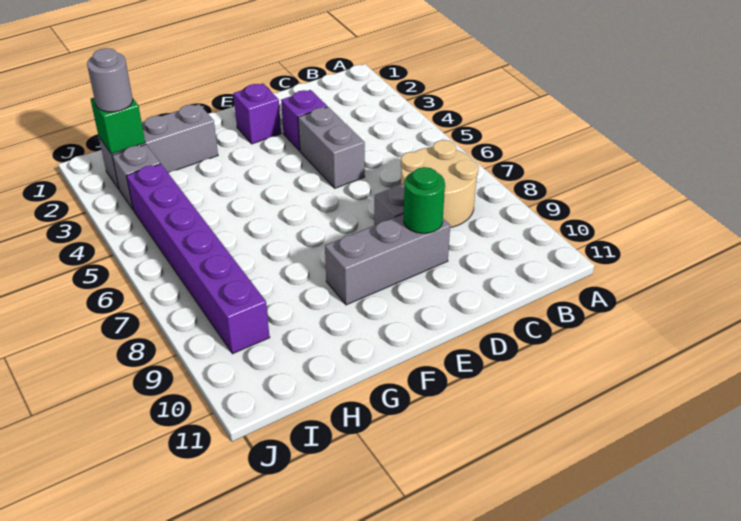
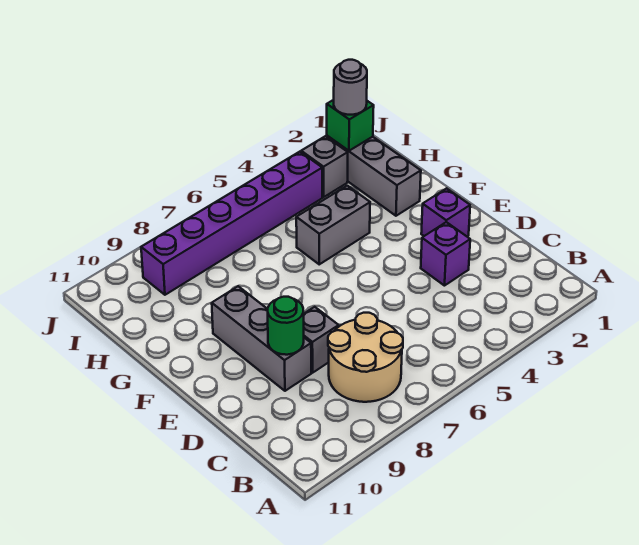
grey brick D4:D5 level 1 -> grey brick G4:G5 level 1

